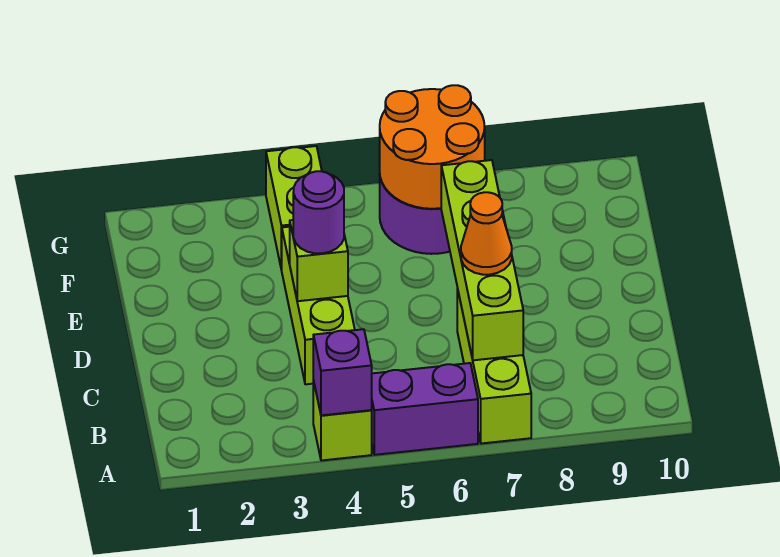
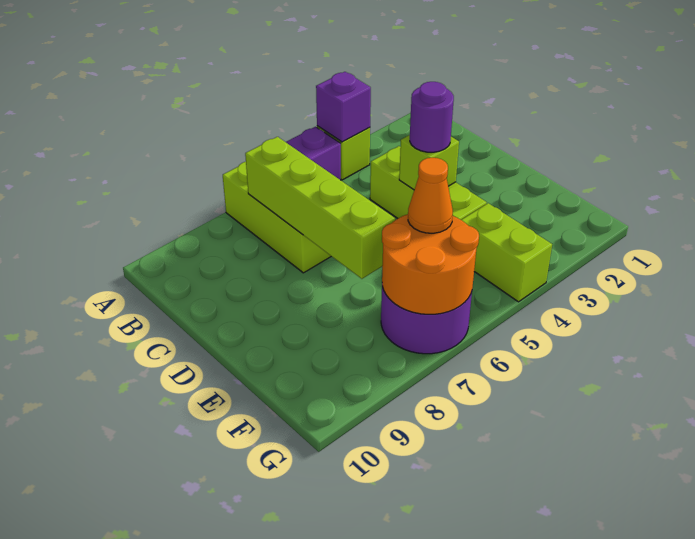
orange cone C7 level 3 -> orange cone F6 level 3

